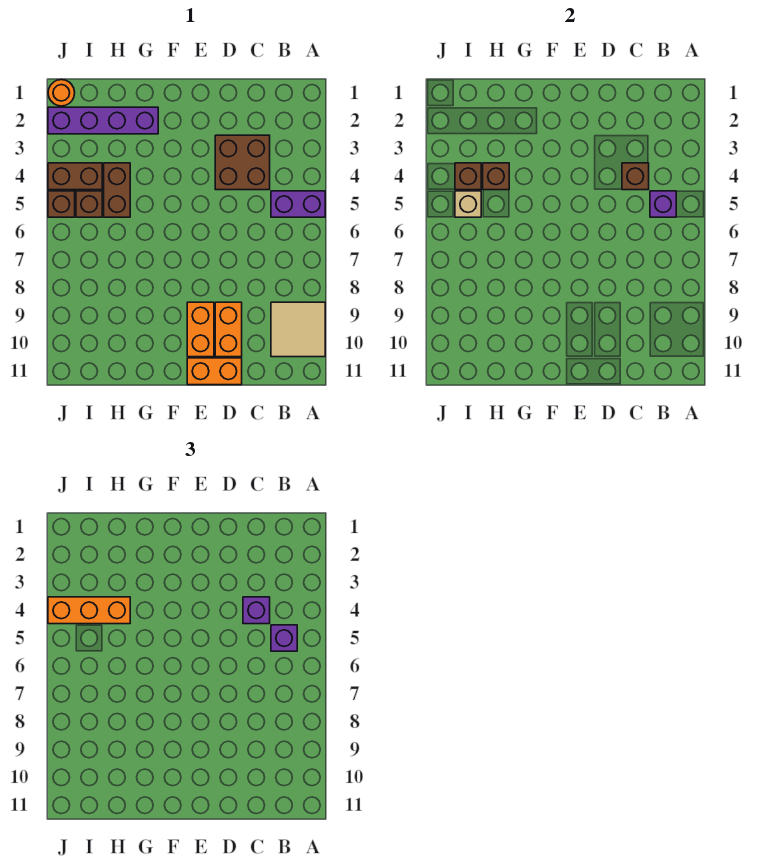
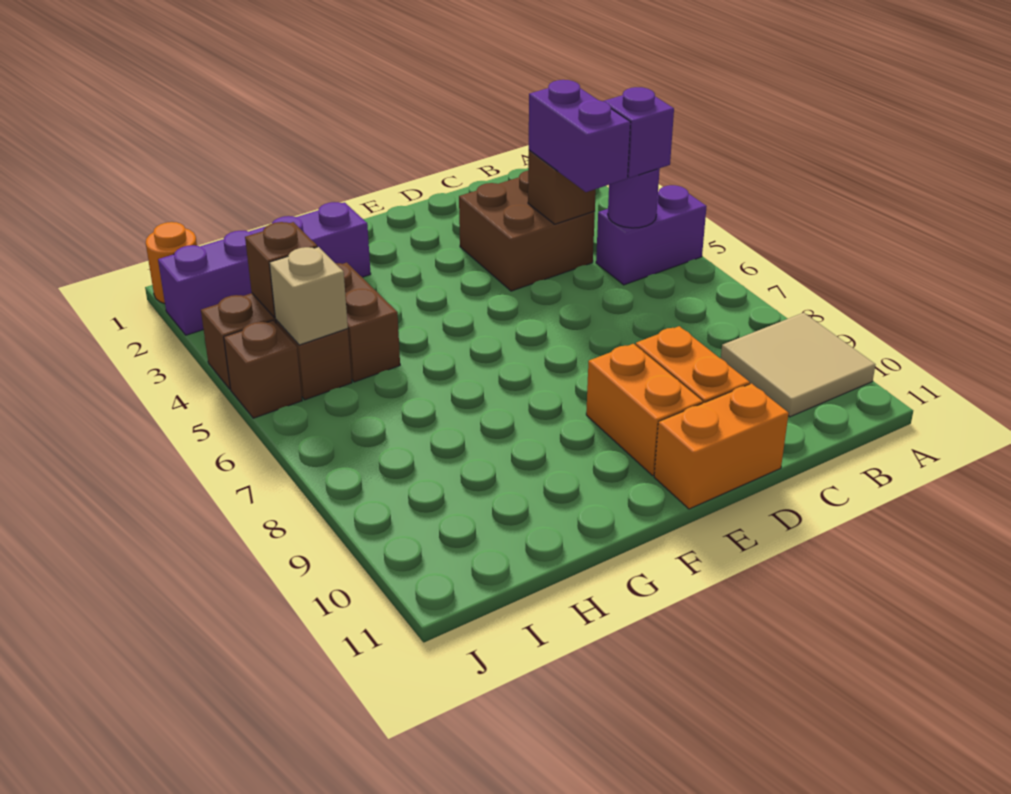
purple brick B5 level 2 -> purple round brick B5 level 2
purple brick C4 level 3 -> purple brick C4:C5 level 3
brown brick H4 level 2 -> none
orange brick H4:J4 level 3 -> none

